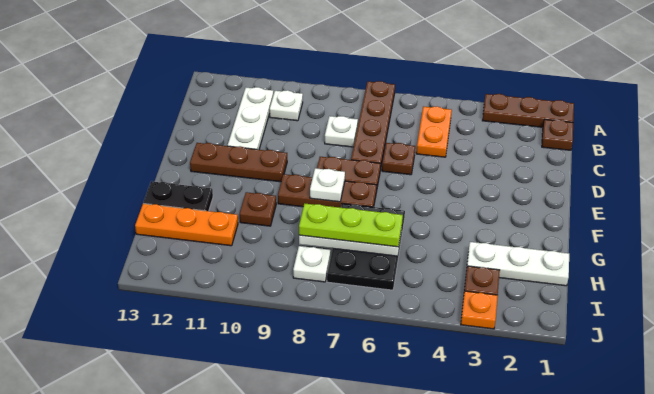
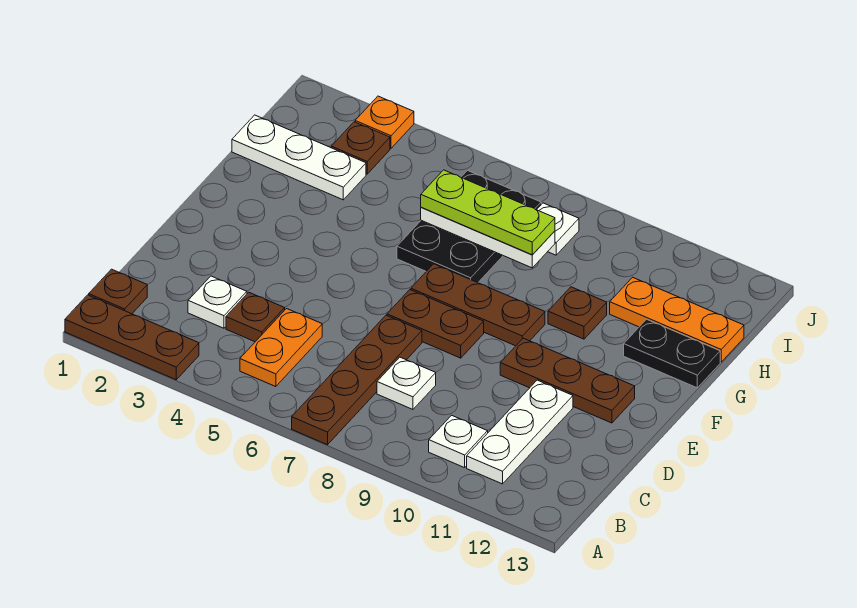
brown plate D6 level 1 -> brown plate C4 level 1
white plate F8 level 2 -> white plate C3 level 1

